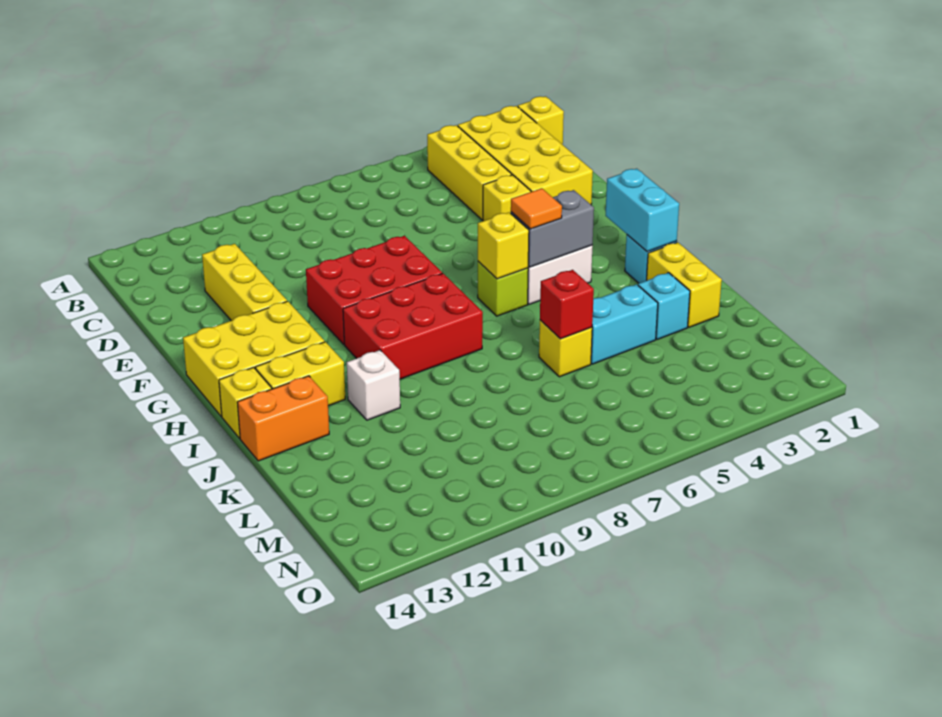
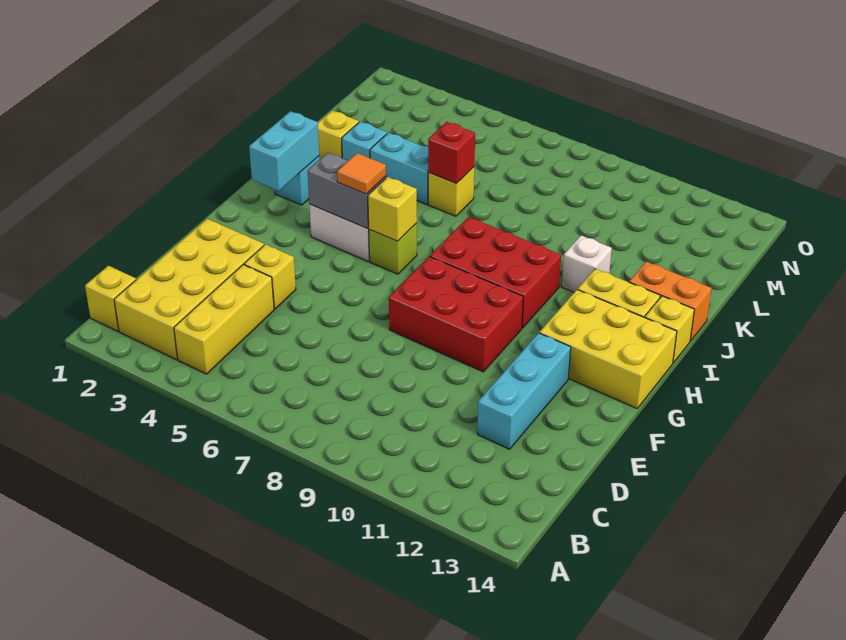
yellow brick D12:F12 level 1 -> cyan brick D12:F12 level 1
yellow brick J2:K2 level 1 -> yellow brick K2 level 1

